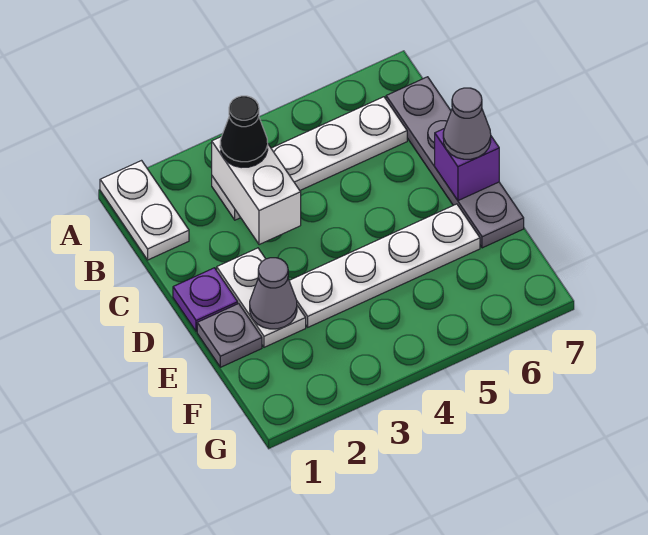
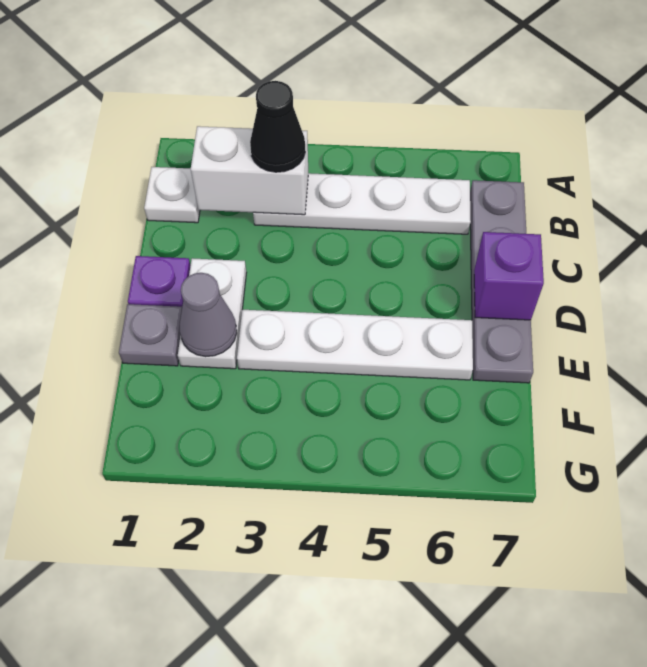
white plate A1:B1 level 1 -> white plate B1 level 1
white brick B3:C3 level 2 -> white brick B2:B3 level 2
grey cone D7 level 3 -> none

